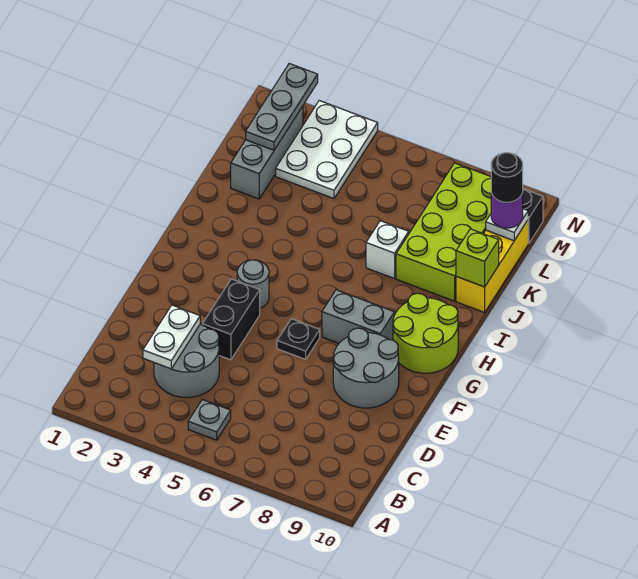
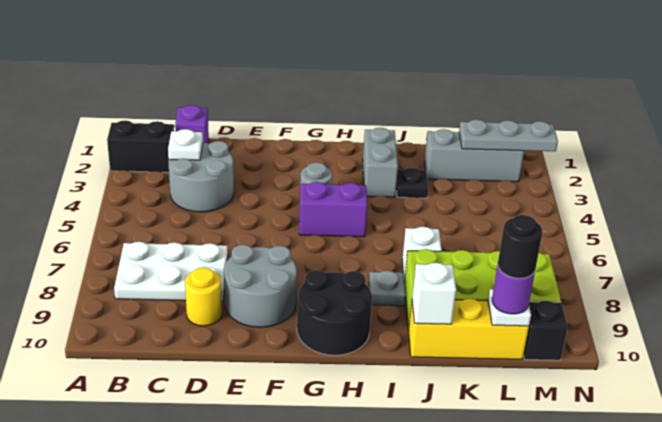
grey plate B5 level 1 -> grey plate I8 level 1
none -> purple brick C1 level 1
white plate C3:D3 level 2 -> white plate C3 level 2
none -> yellow round brick D9 level 1
black brick E4:F4 level 1 -> black brick A2:B2 level 1
black plate F6 level 1 -> black plate J3 level 1
none -> purple brick G5:H5 level 1
grey brick G7:G8 level 1 -> grey brick I2:I3 level 1
lime round brick G9:H10 level 1 -> black round brick G9:H10 level 1
lime brick J10 level 2 -> white brick J10 level 2
white plate L3:N4 level 1 -> white plate B7:D8 level 1

